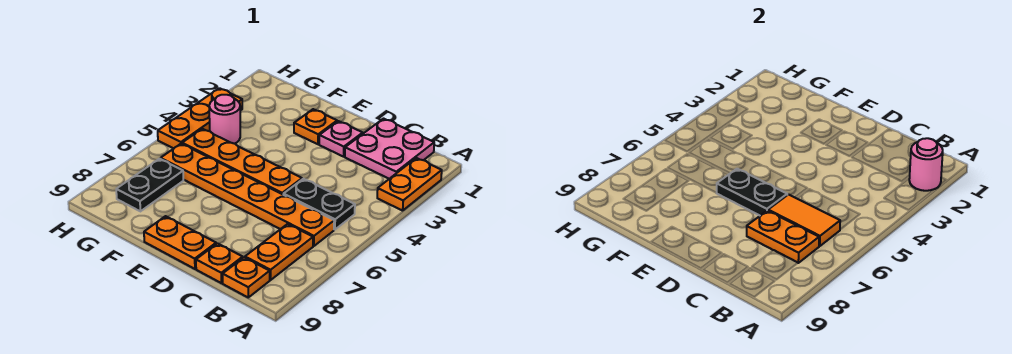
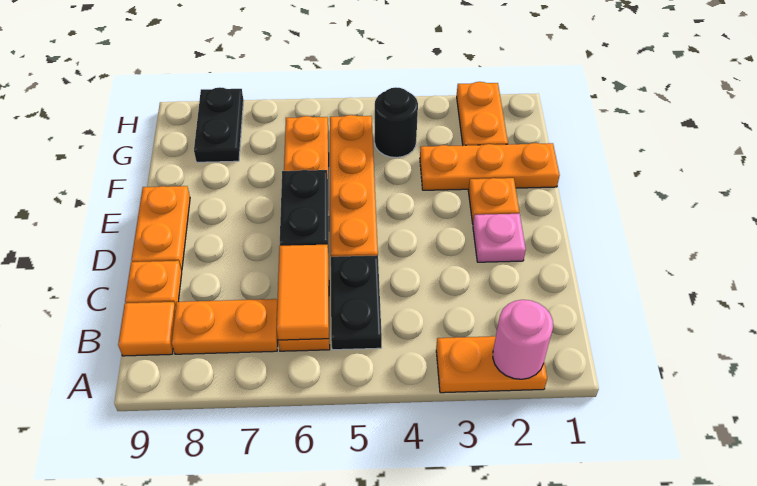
pink plate B1:C2 level 1 -> none
orange plate B7:C7 level 2 -> orange plate G2:H2 level 1
orange plate B9 level 1 -> orange tile B9 level 1
pink round brick G4 level 1 -> black round brick G4 level 1
black plate G7:G8 level 1 -> black plate G8:H8 level 1
orange plate H3:H5 level 1 -> orange plate F1:F3 level 1

